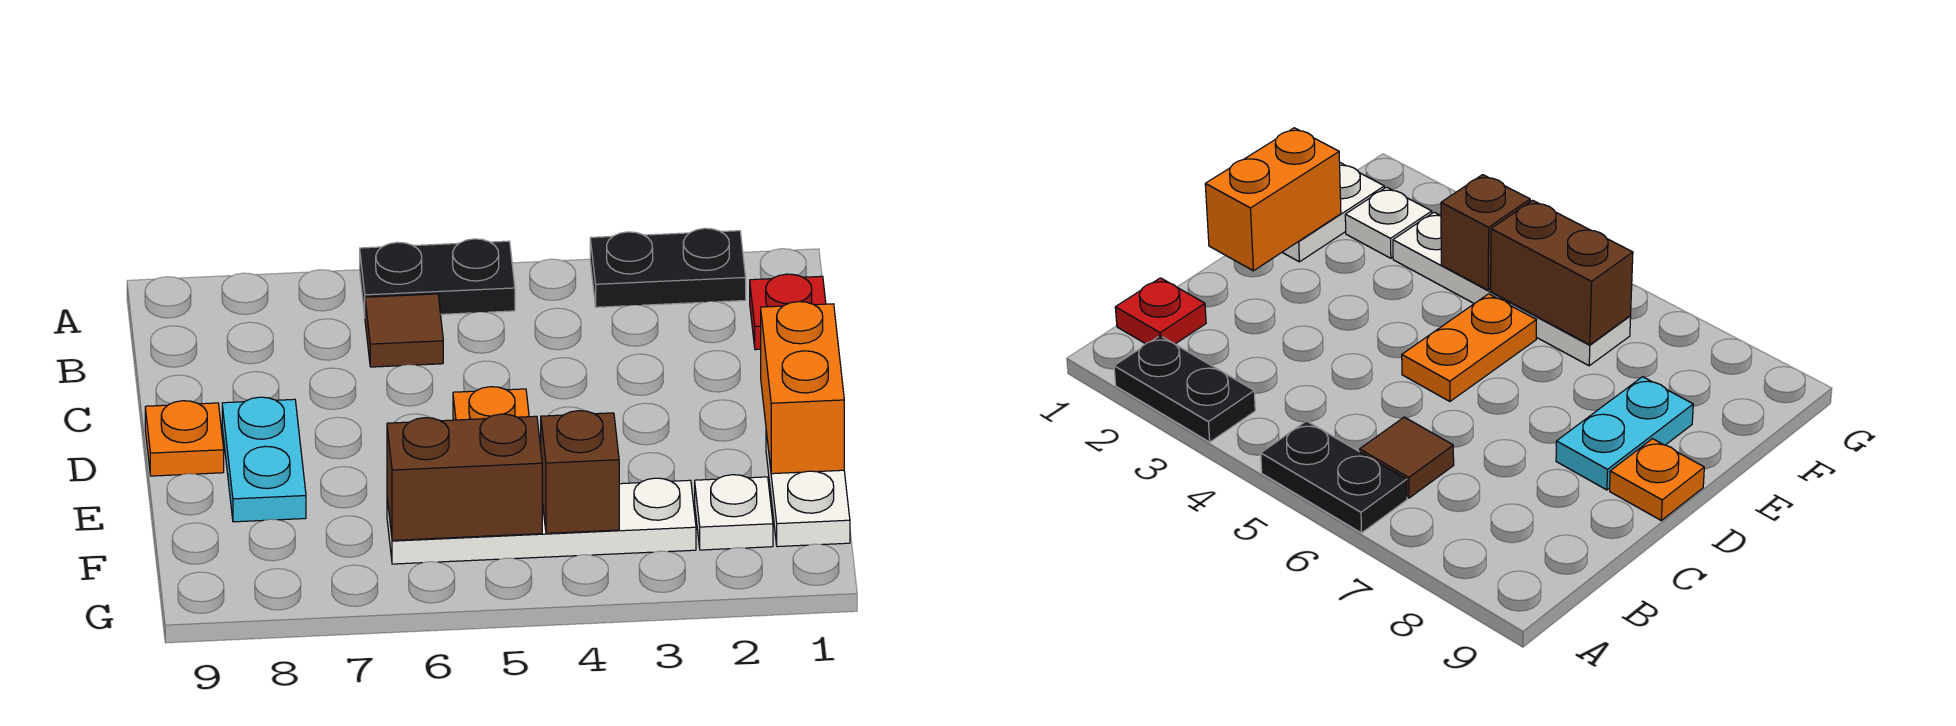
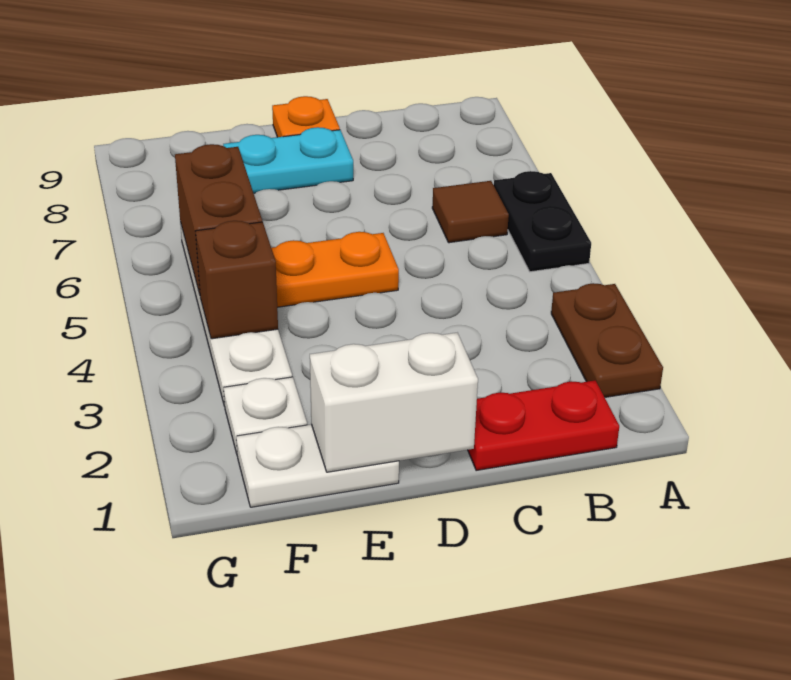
black plate A2:A3 level 1 -> brown plate A2:A3 level 1
red plate B1 level 1 -> red plate B1:C1 level 1
orange brick D1:E1 level 2 -> white brick D1:E1 level 2

